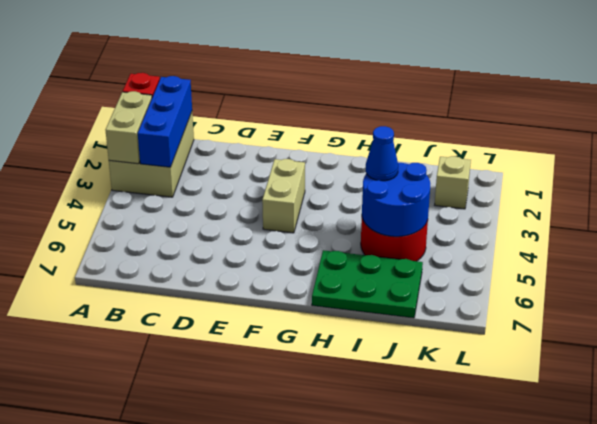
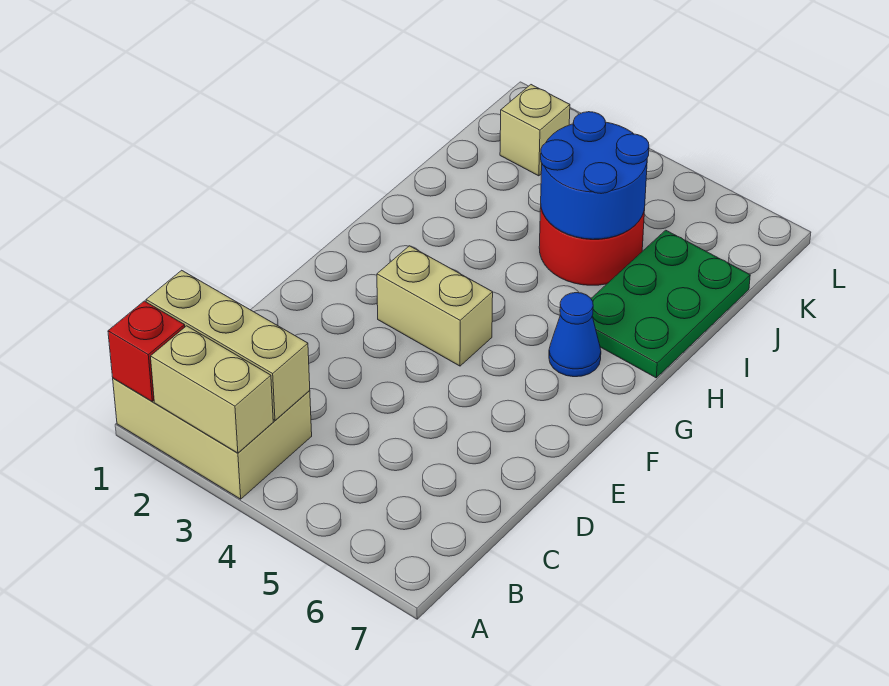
blue brick B1:B3 level 2 -> tan brick B1:B3 level 2
blue cone I4 level 3 -> blue cone G6 level 1

